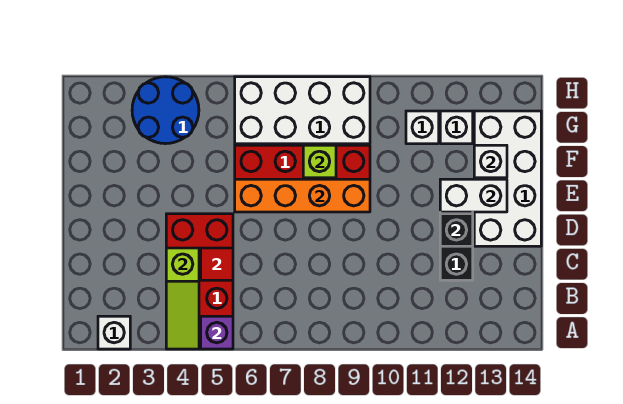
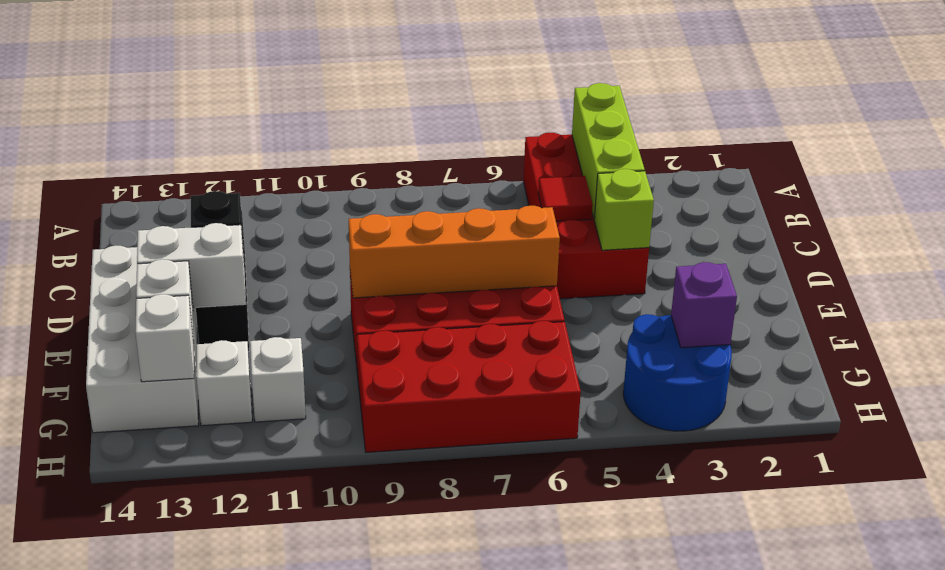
white brick A2 level 1 -> white brick G13 level 2
lime slope A4:C4 level 2 top C -> lime brick A4:C4 level 2
purple brick A5 level 2 -> purple brick G3 level 2
lime brick F8 level 2 -> lime brick D4 level 2
white brick G6:H9 level 1 -> red brick G6:H9 level 1

